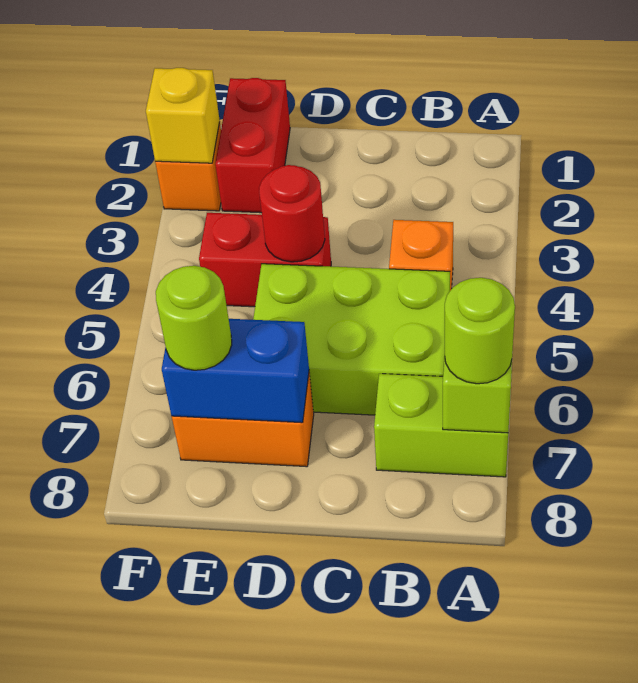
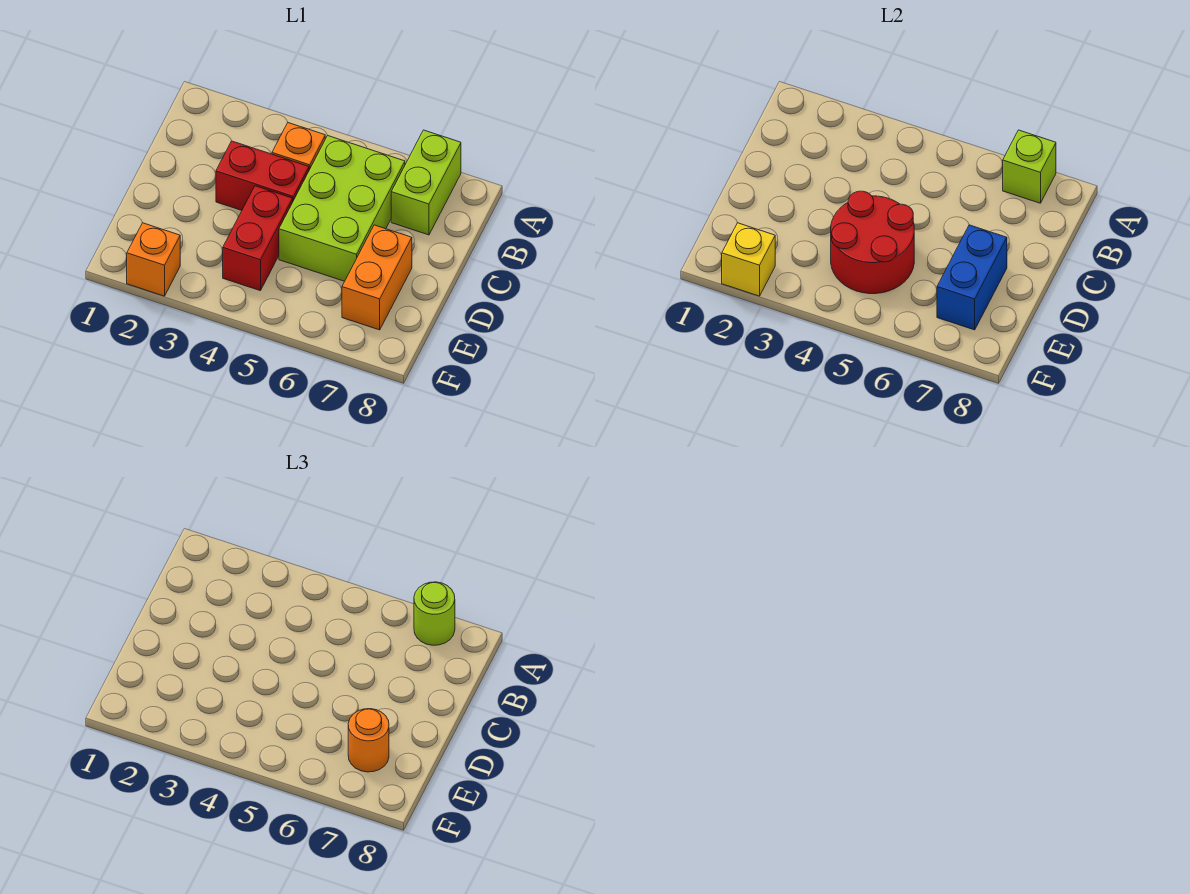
red round brick D4 level 2 -> red round brick D4:E5 level 2
red brick E1:E2 level 1 -> red brick C3:C4 level 1
lime round brick E7 level 3 -> orange round brick E7 level 3

